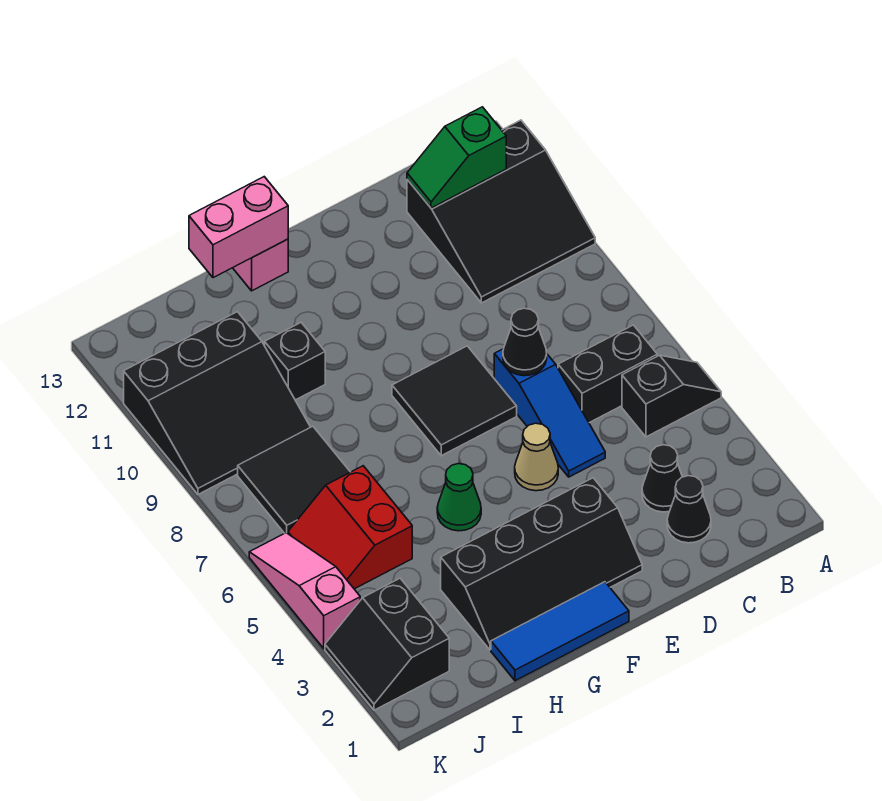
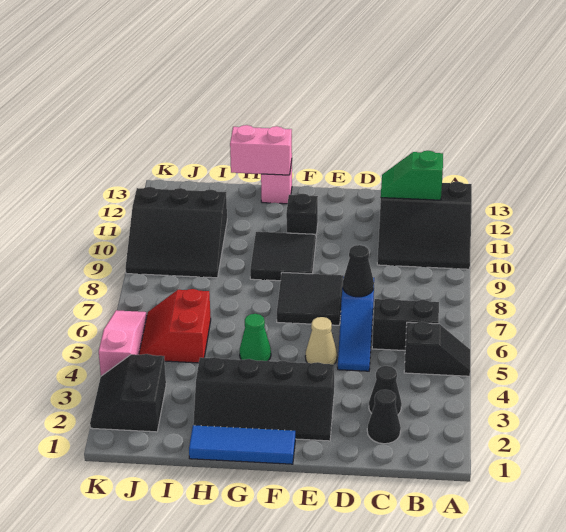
black brick H10 level 1 -> black brick F11 level 1
black tile I7:J8 level 1 -> black tile F9:G10 level 1

